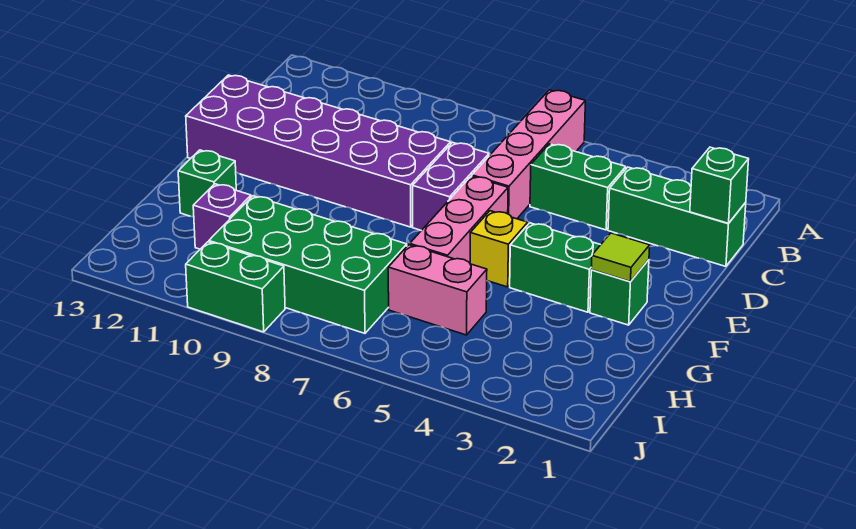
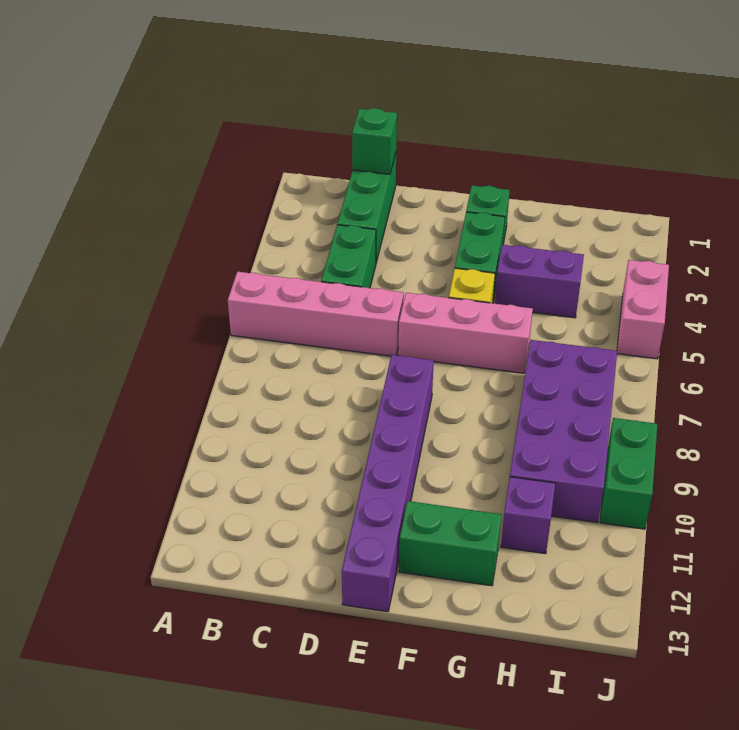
purple brick D7:E7 level 1 -> purple brick G4:H4 level 1
purple brick D8:E13 level 1 -> purple brick E8:E13 level 1
lime tile F2 level 2 -> none
green brick G12 level 1 -> green brick F12:G12 level 1
pink brick H5:H6 level 1 -> pink brick J4:J5 level 1
green brick H7:I10 level 1 -> purple brick H7:I10 level 1

